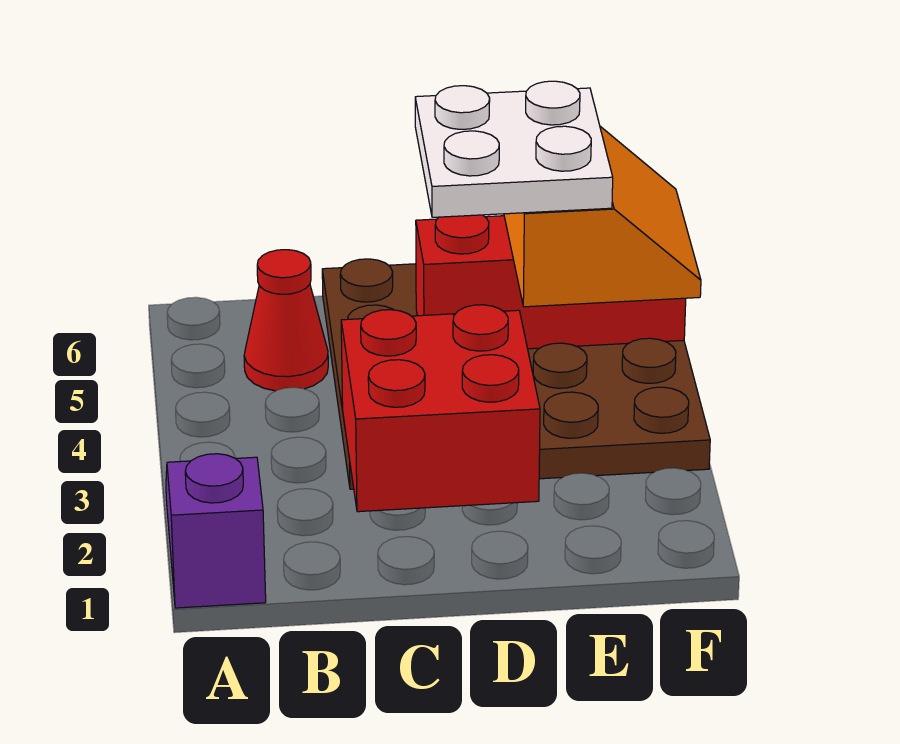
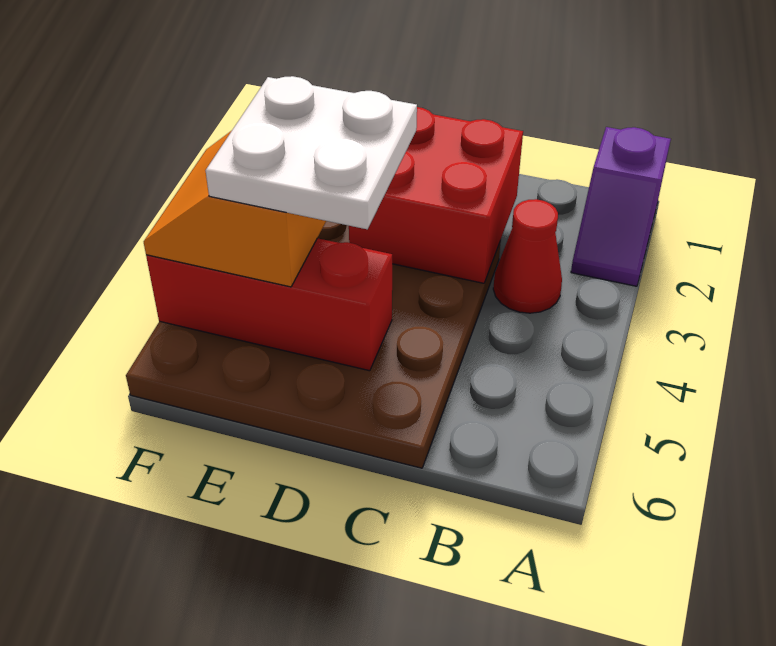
red cone B5 level 1 -> red cone B3 level 1

